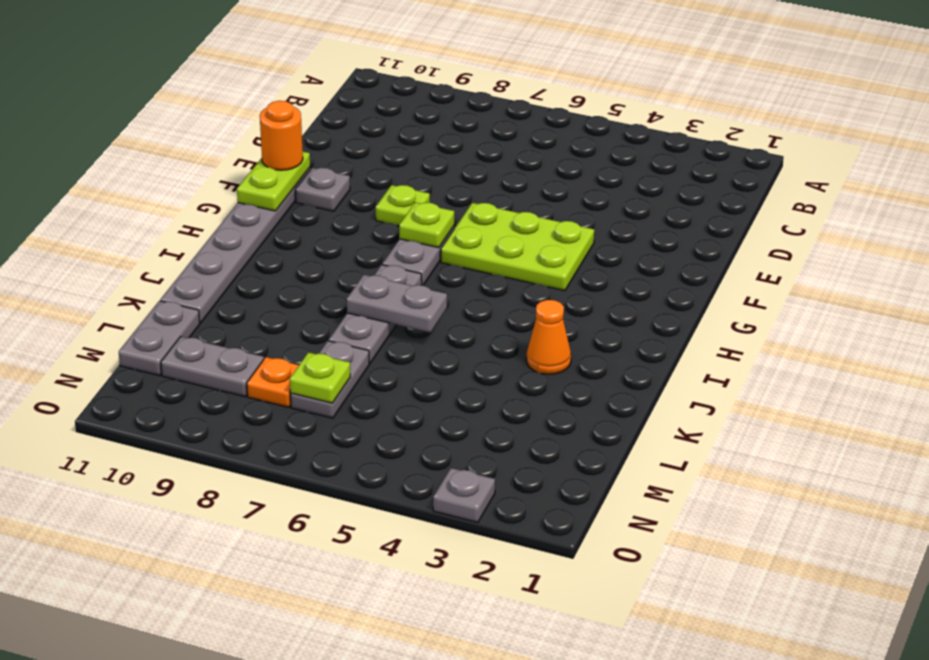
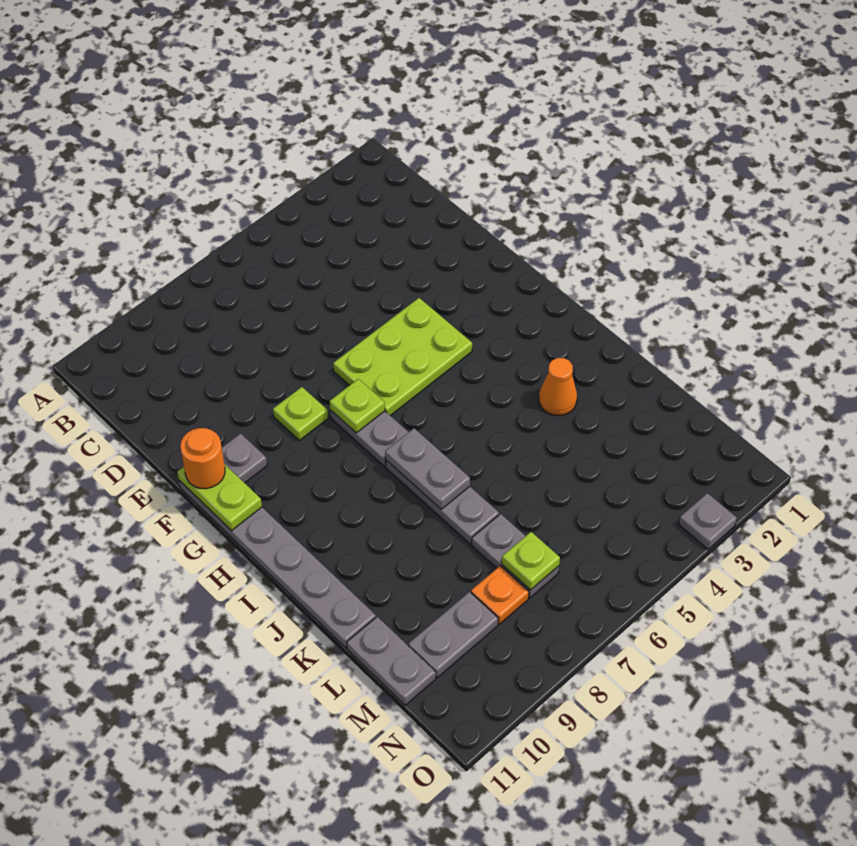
grey plate J6:J7 level 2 -> grey plate I7:J7 level 2

